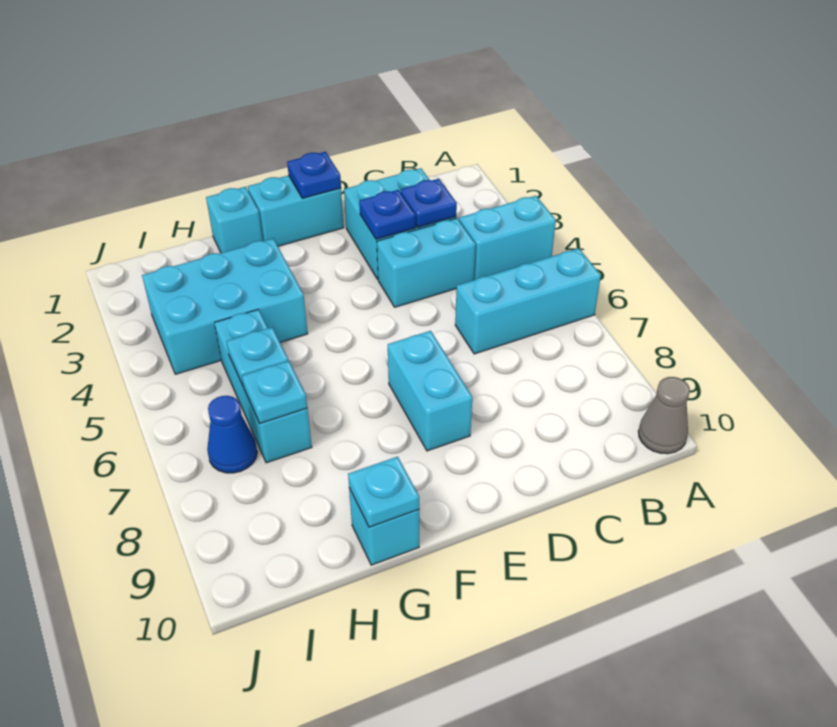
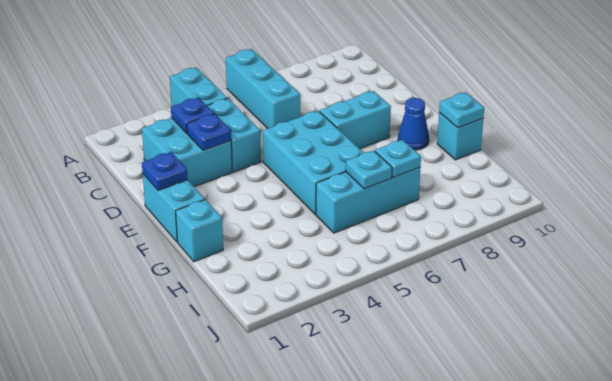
grey cone A10 level 1 -> none
cyan brick G3:I4 level 1 -> cyan brick E5:G6 level 1
blue cone I7 level 1 -> blue cone F9 level 1

